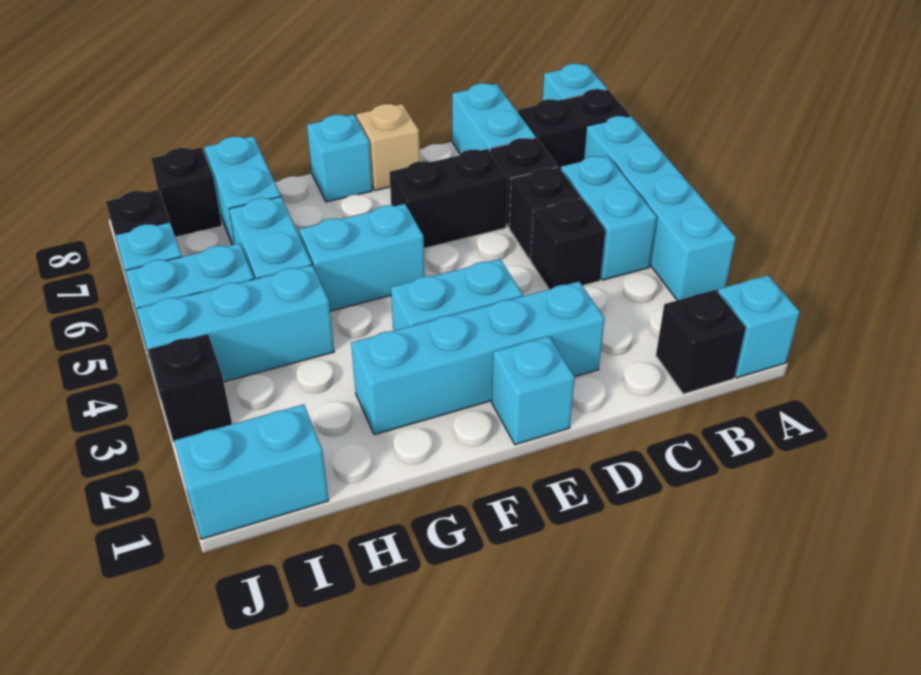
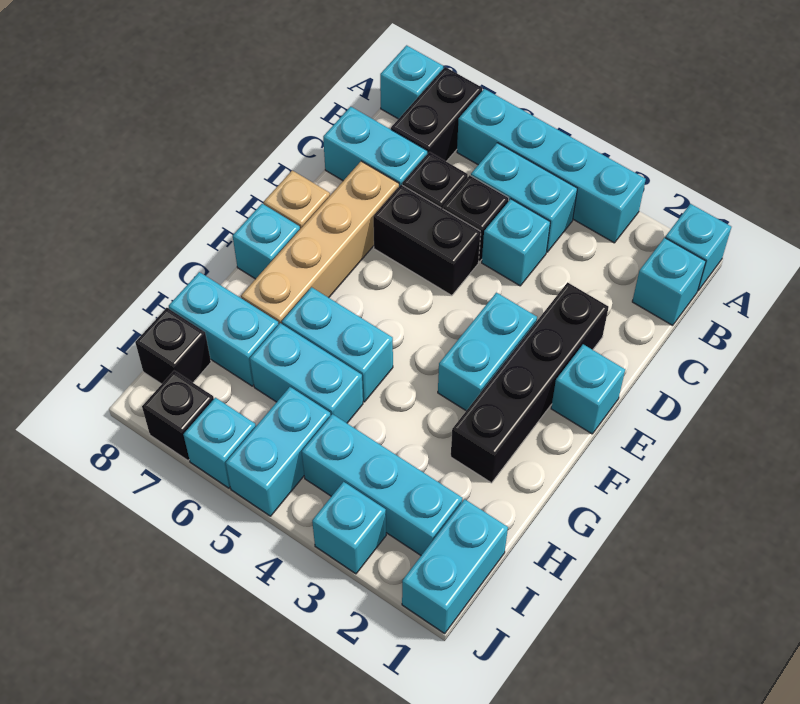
black brick B1 level 1 -> cyan brick B1 level 1
black brick C4 level 1 -> cyan brick C4 level 1
cyan brick D2:G2 level 1 -> black brick D2:G2 level 1
black brick D6:E6 level 1 -> black brick D5:D6 level 1
none -> tan brick D7:G7 level 1
cyan brick F5:G5 level 1 -> cyan brick G5:G6 level 1
cyan brick H4:J4 level 1 -> cyan brick I2:I4 level 1
black brick J3 level 1 -> cyan brick J3 level 1

